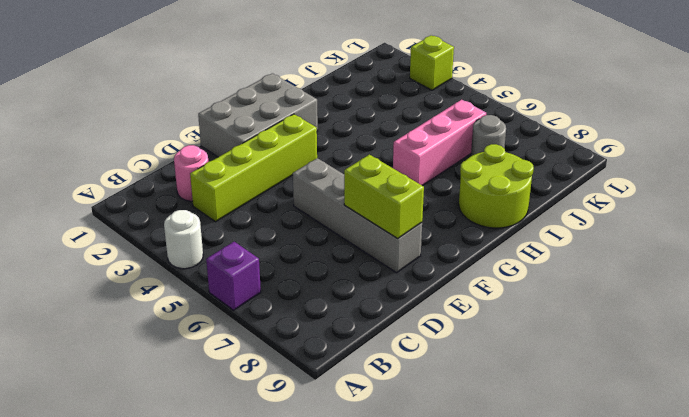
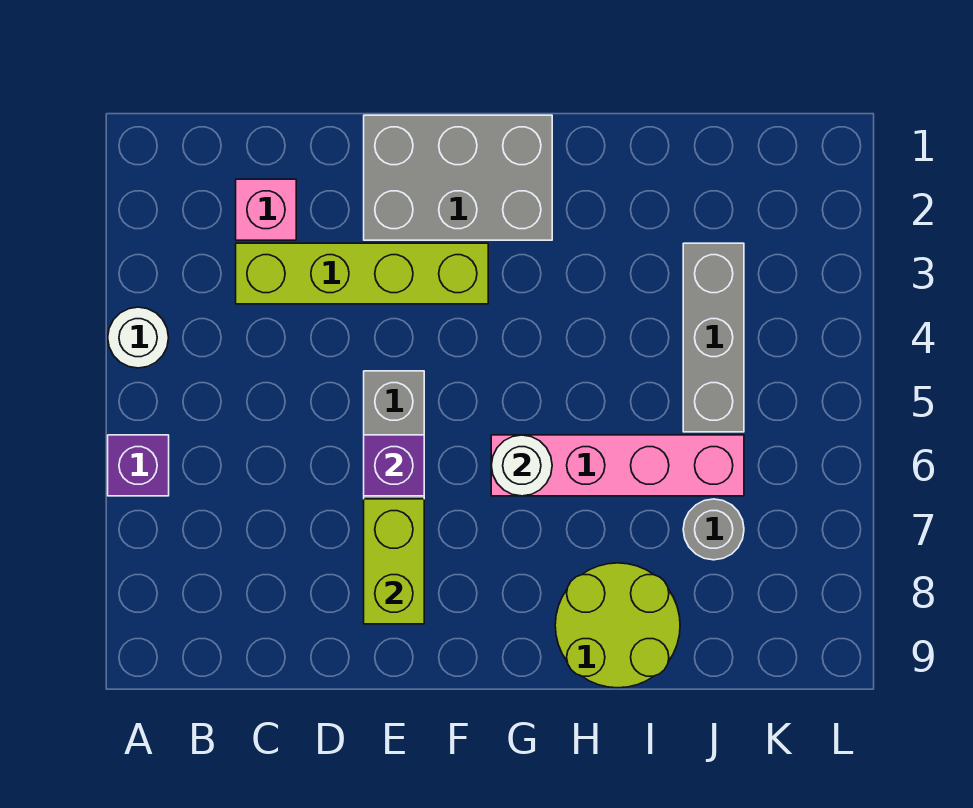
pink round brick C2 level 1 -> pink brick C2 level 1
none -> purple brick E6 level 2
none -> white round brick G6 level 2
pink brick H6:J6 level 1 -> pink brick G6:J6 level 1
none -> grey brick J3:J5 level 1
lime brick L3 level 1 -> none

